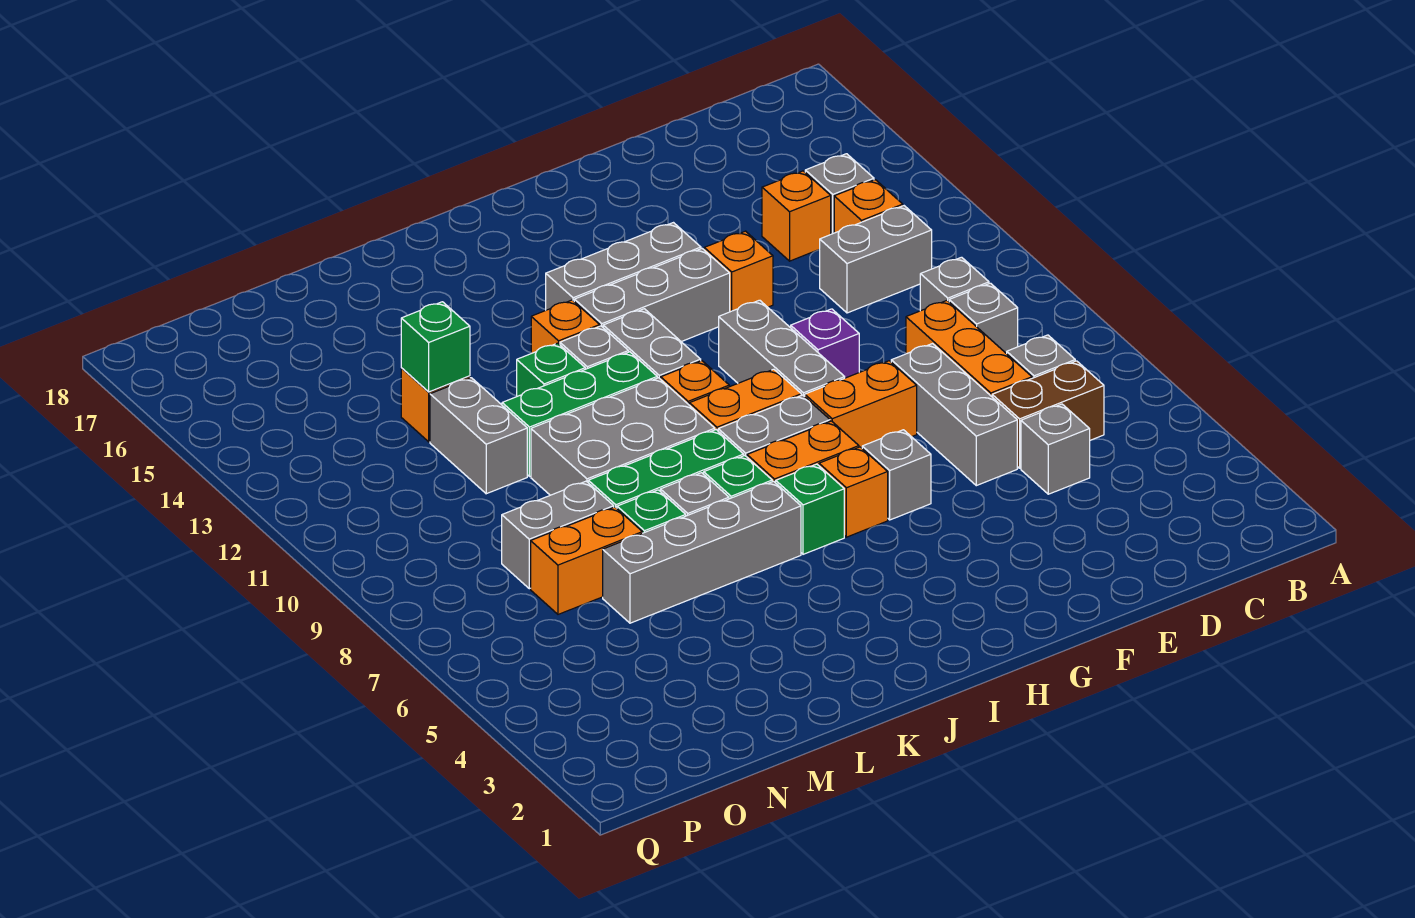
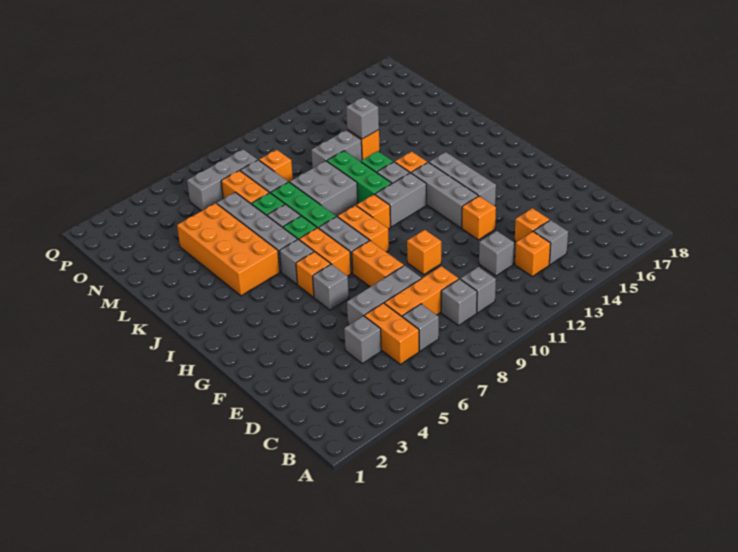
brown brick C6:D6 level 1 -> orange brick C6:D6 level 1
grey brick C12:D12 level 1 -> grey brick D12 level 1
purple brick F10 level 1 -> orange brick F10 level 1
grey brick G9:G11 level 1 -> grey brick O6:O8 level 1
green brick I6 level 1 -> grey brick I6 level 1
none -> orange brick J4:M5 level 1
grey brick J9:L10 level 1 -> grey brick K9:L10 level 1
green brick M13 level 2 -> grey brick M13 level 2
none -> orange brick N9 level 1

